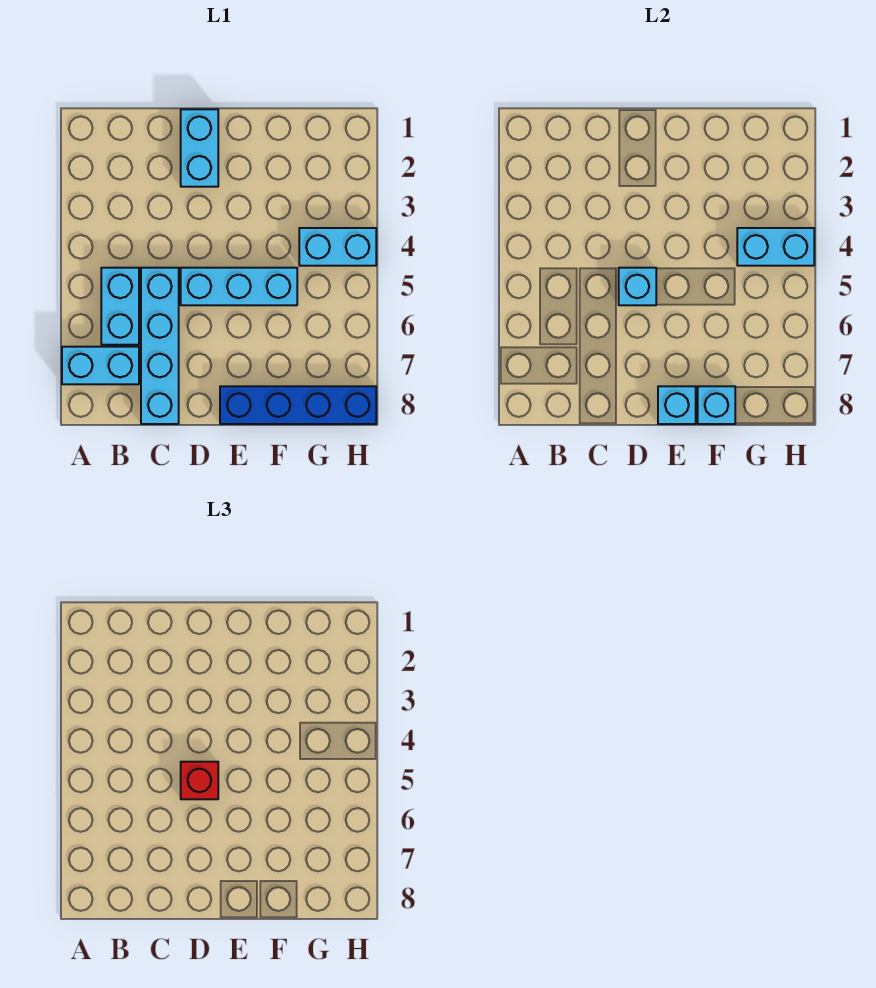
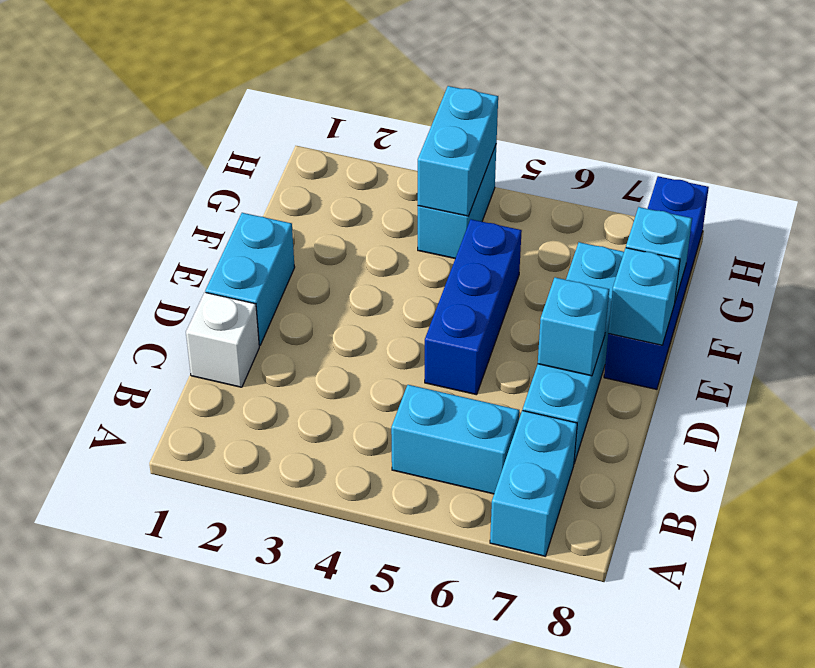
none -> white brick C1 level 1
cyan brick C5:C8 level 1 -> cyan brick C7:F7 level 1
cyan brick D1:D2 level 1 -> cyan brick D1:E1 level 1
cyan brick D5:F5 level 1 -> blue brick D5:F5 level 1
cyan brick D5 level 2 -> cyan brick D7 level 2
red brick D5 level 3 -> none

